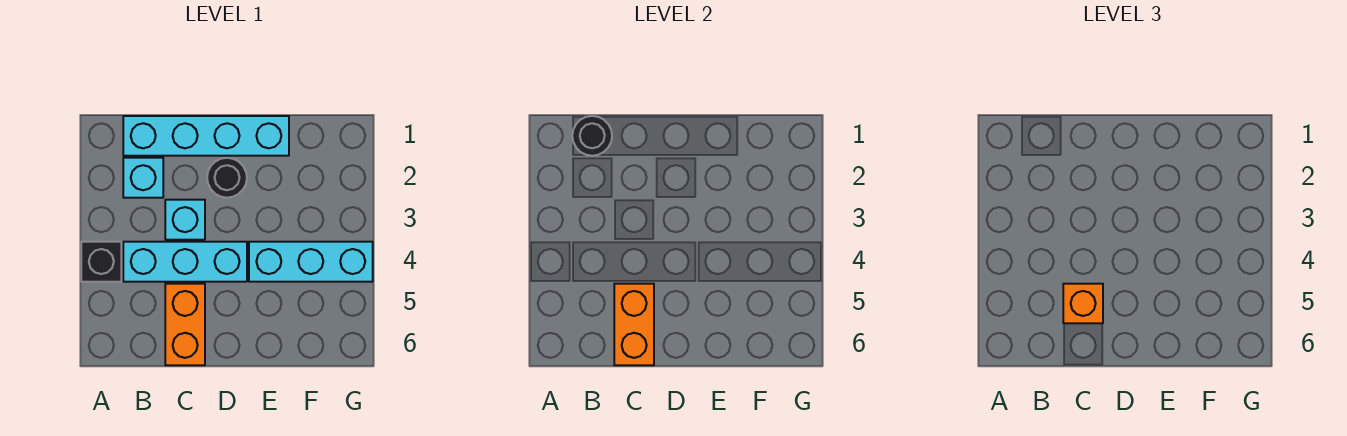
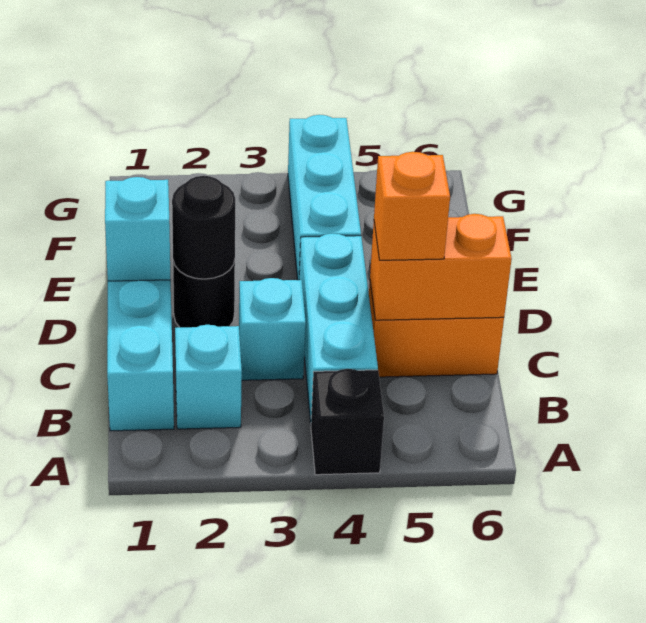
black round brick B1 level 2 -> black round brick D2 level 2
none -> cyan brick D1 level 2

